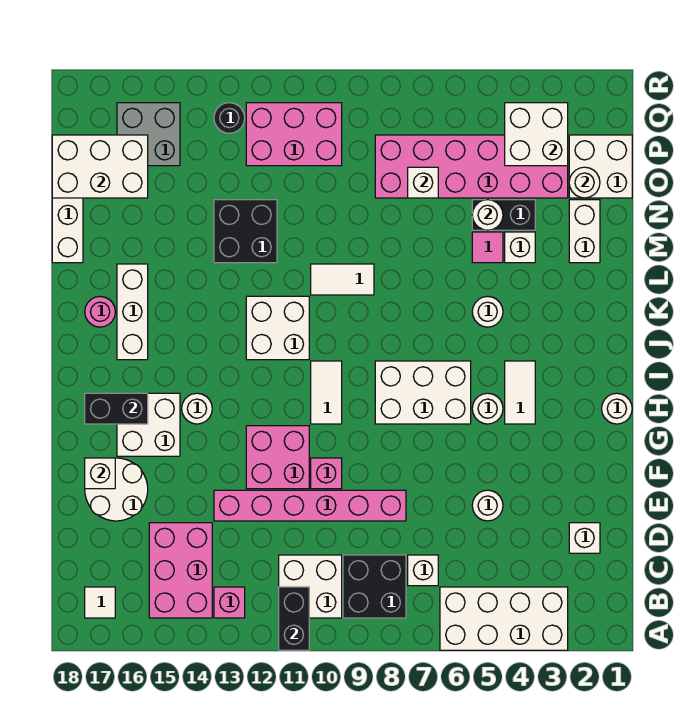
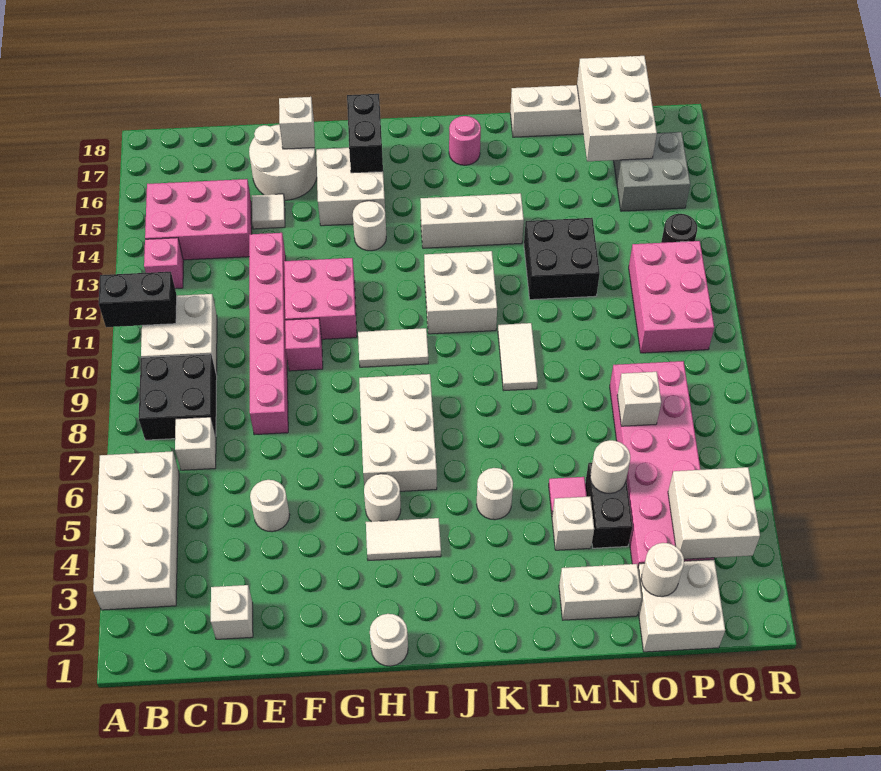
white tile B17 level 1 -> white tile E15 level 1
white brick J16:L16 level 1 -> white brick J14:L14 level 1

